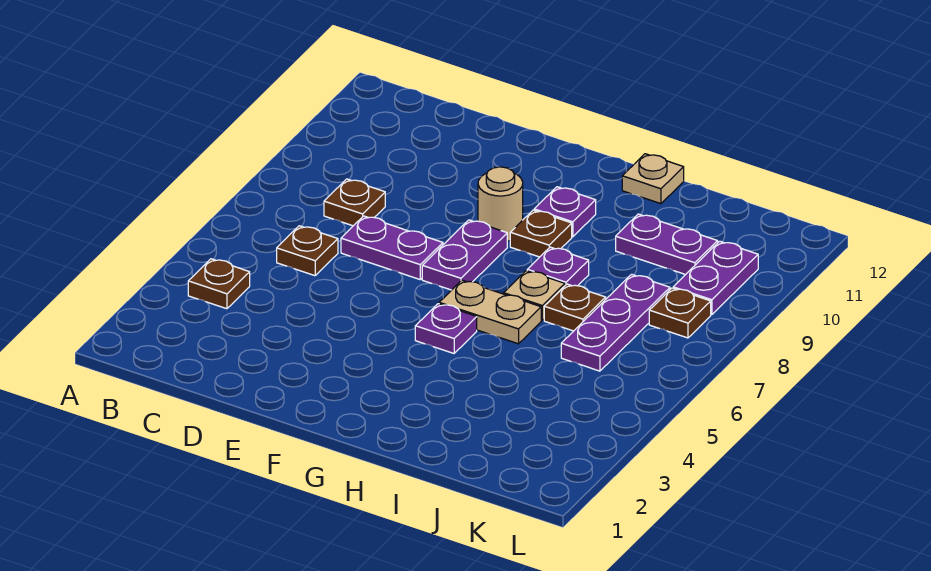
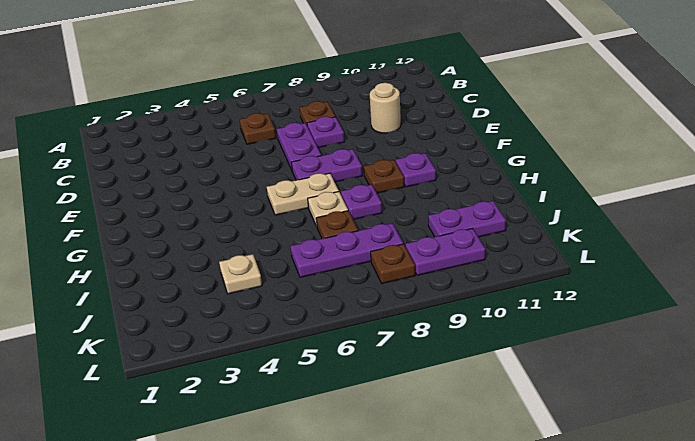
brown plate B4 level 1 -> none
tan round brick F9 level 1 -> tan round brick D10 level 1
purple plate G5 level 1 -> purple plate D8 level 1
tan plate G6:H6 level 1 -> tan plate G6:G7 level 1
tan plate H12 level 1 -> tan plate J4 level 1
purple plate I10:J10 level 1 -> purple plate J10:J11 level 1

